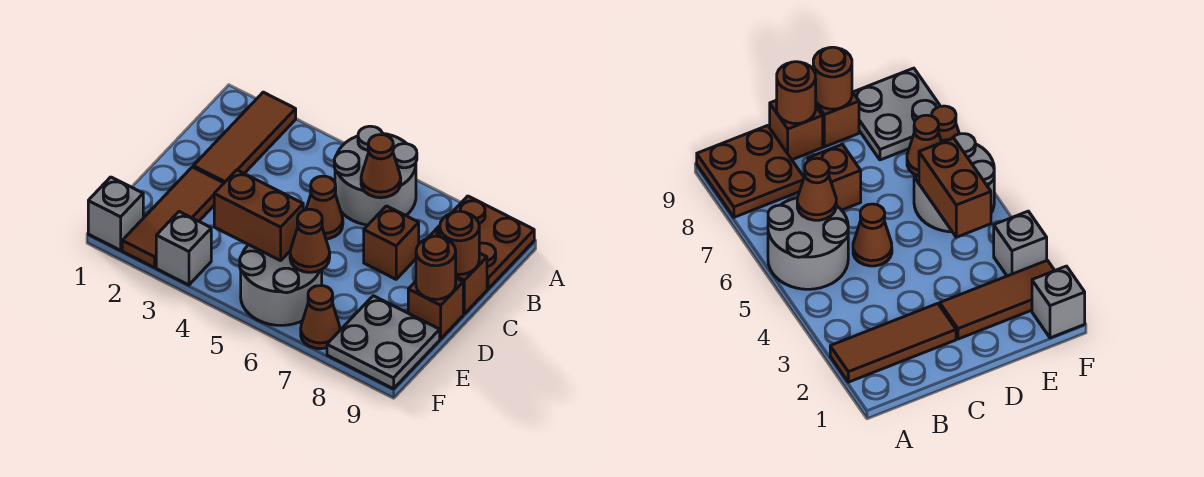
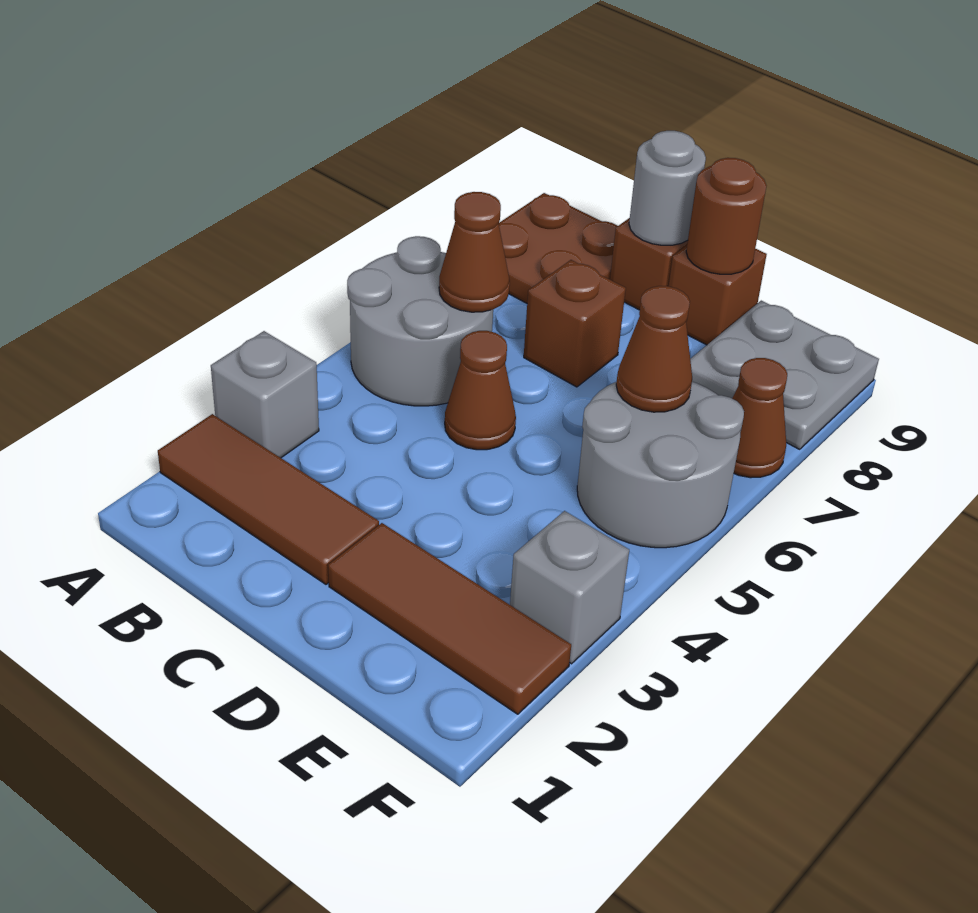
brown round brick C9 level 2 -> grey round brick C9 level 2
brown brick E4:E5 level 2 -> none
grey brick F1 level 1 -> grey brick A3 level 1

